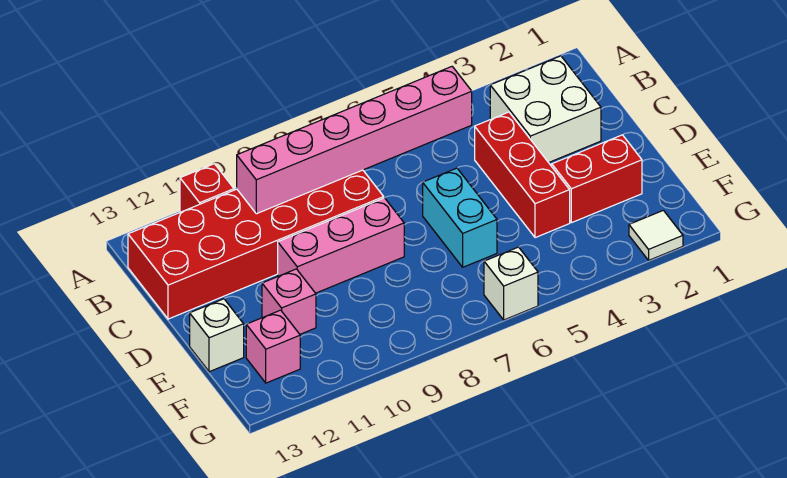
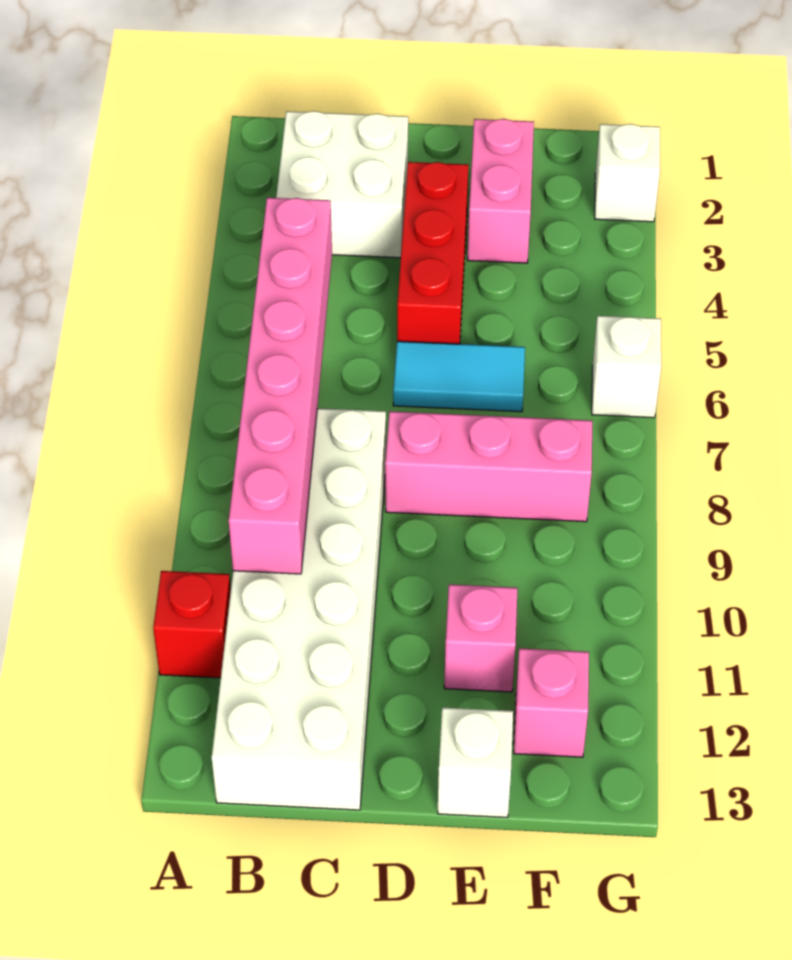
red brick B8:C13 level 1 -> white brick B8:C13 level 1
red brick C4:E4 level 1 -> red brick D3:D5 level 1
cyan brick D6:E6 level 1 -> cyan tile D6:E6 level 1
pink brick D8:D10 level 1 -> pink brick D8:F8 level 1
red brick E2:E3 level 1 -> pink brick E2:E3 level 1
white tile G2 level 1 -> white brick G2 level 1

